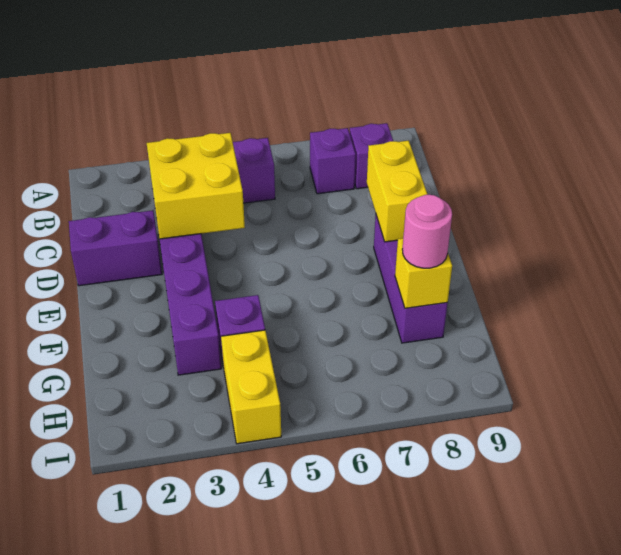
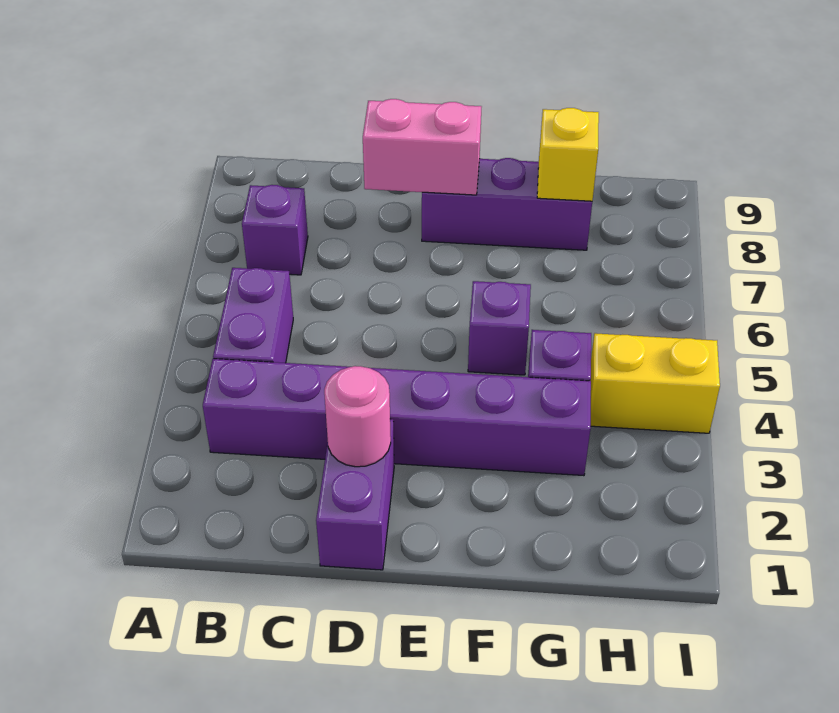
purple brick B8 level 1 -> purple brick F5 level 1
yellow brick C3:D4 level 2 -> none
yellow brick D8:E8 level 2 -> pink brick D8:E8 level 2
pink round brick G8 level 3 -> pink round brick D2 level 2

